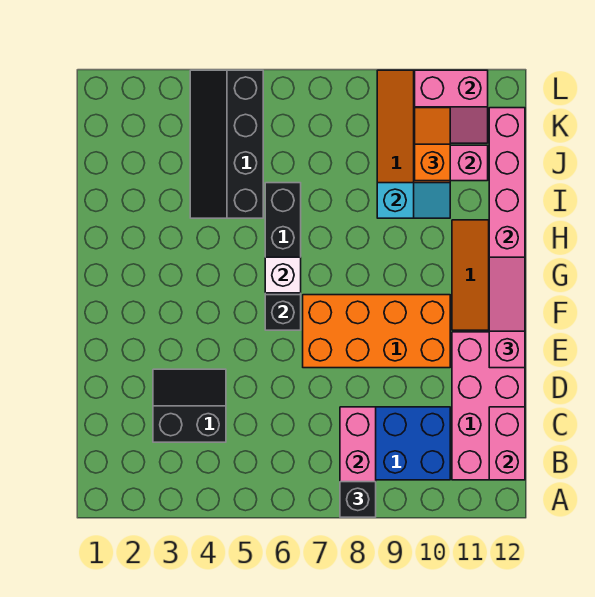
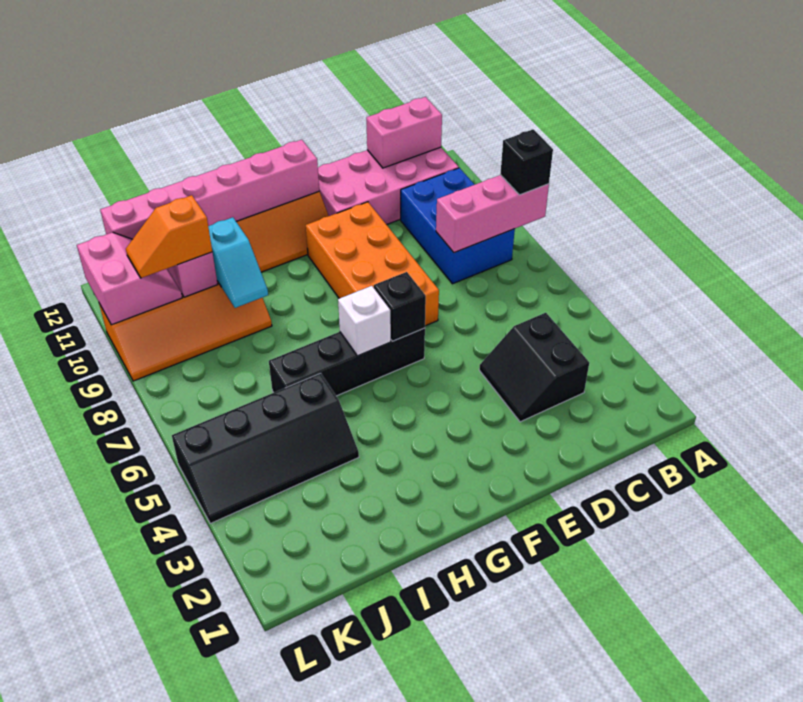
pink slope E12:G12 level 3 top E -> none
cyan slope I9:I10 level 2 top 9 -> cyan slope I9:I10 level 2 top 10

